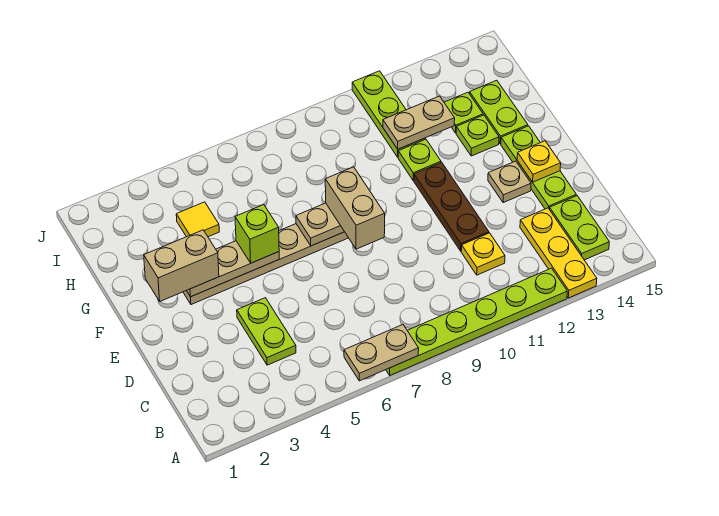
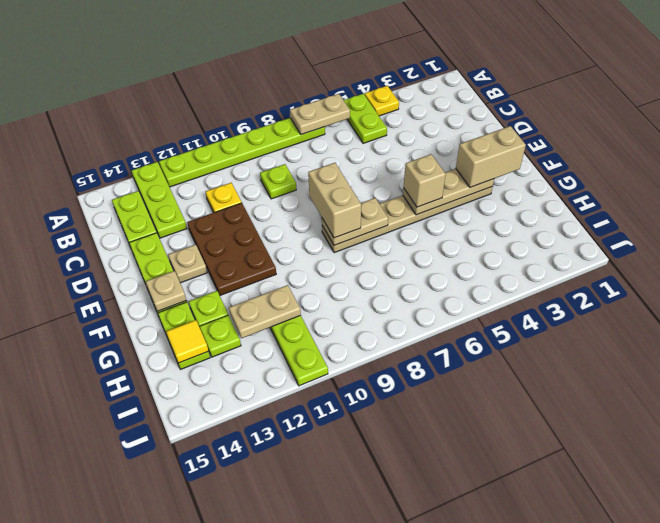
yellow plate A13:C13 level 1 -> lime plate A13:C13 level 1
lime plate C4:D4 level 1 -> lime plate A5:B5 level 1
brown plate D11:F11 level 1 -> brown plate D11:F12 level 1
yellow plate E14 level 2 -> yellow plate A4 level 1
lime brick F5 level 3 -> tan brick F5 level 3
none -> tan plate F14 level 2
lime plate G11 level 1 -> lime plate C9 level 1
yellow tile H4 level 1 -> yellow tile H14 level 2

